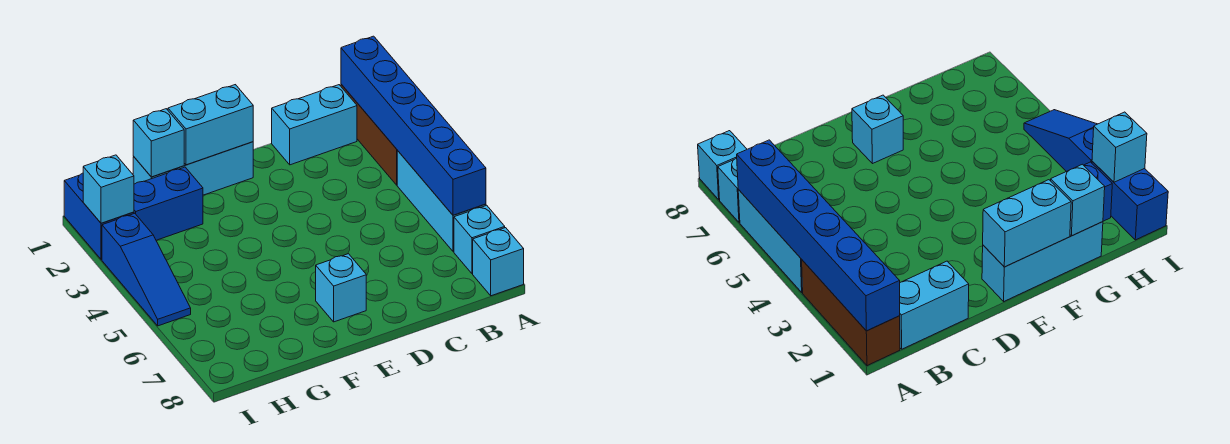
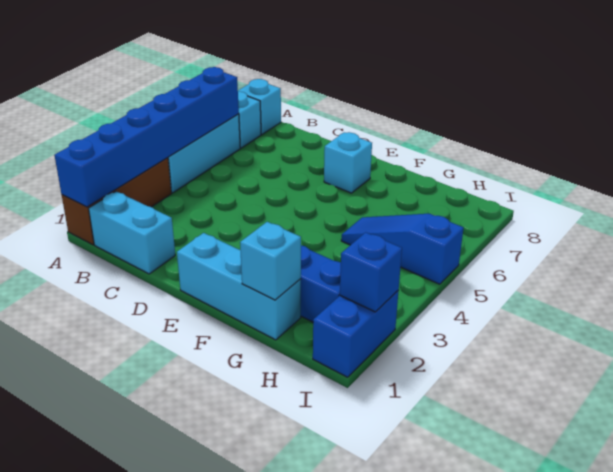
cyan brick E1:F1 level 2 -> none
cyan brick I2 level 2 -> blue brick I2 level 2
blue slope I3:I5 level 1 top 3 -> blue slope G5:I5 level 1 top I

